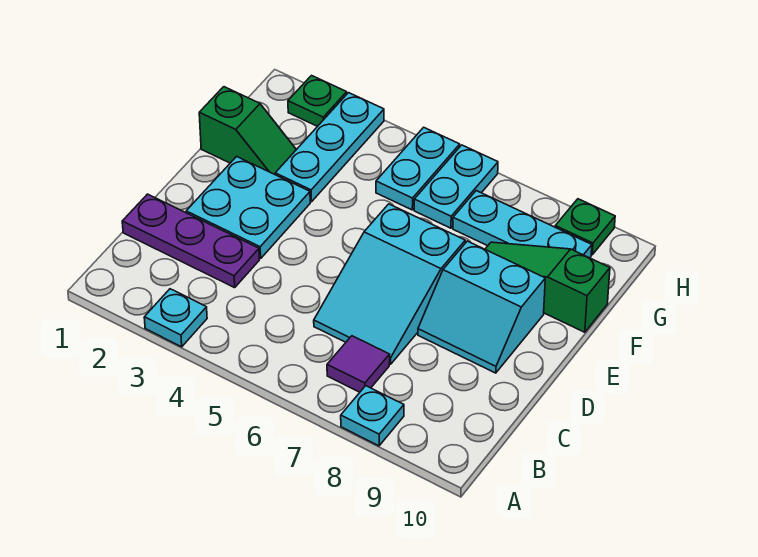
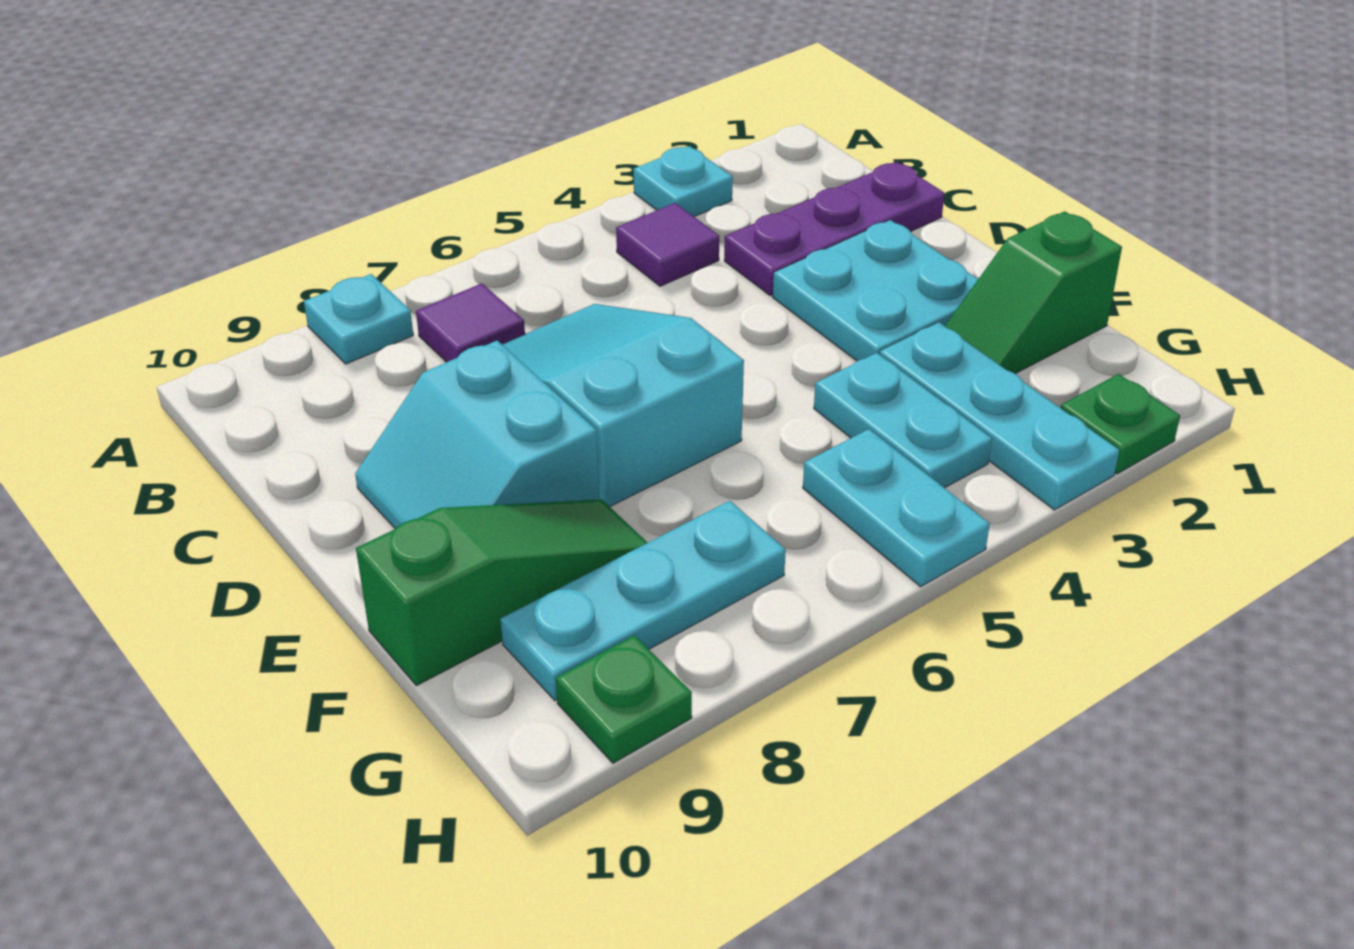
none -> purple tile B4 level 1
cyan slope D8:E9 level 1 top E -> cyan slope D8:E9 level 1 top 8
cyan plate G6:H6 level 1 -> cyan plate F4:G4 level 1

